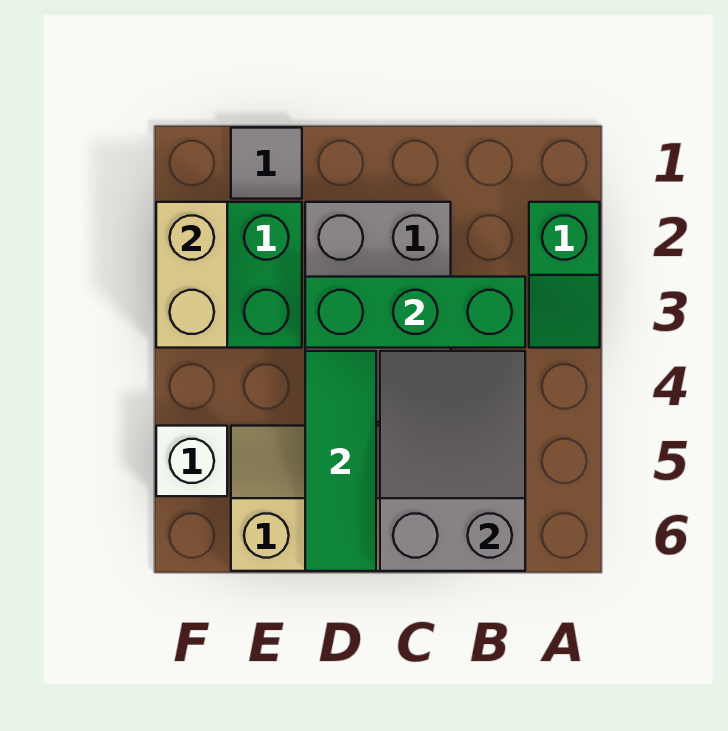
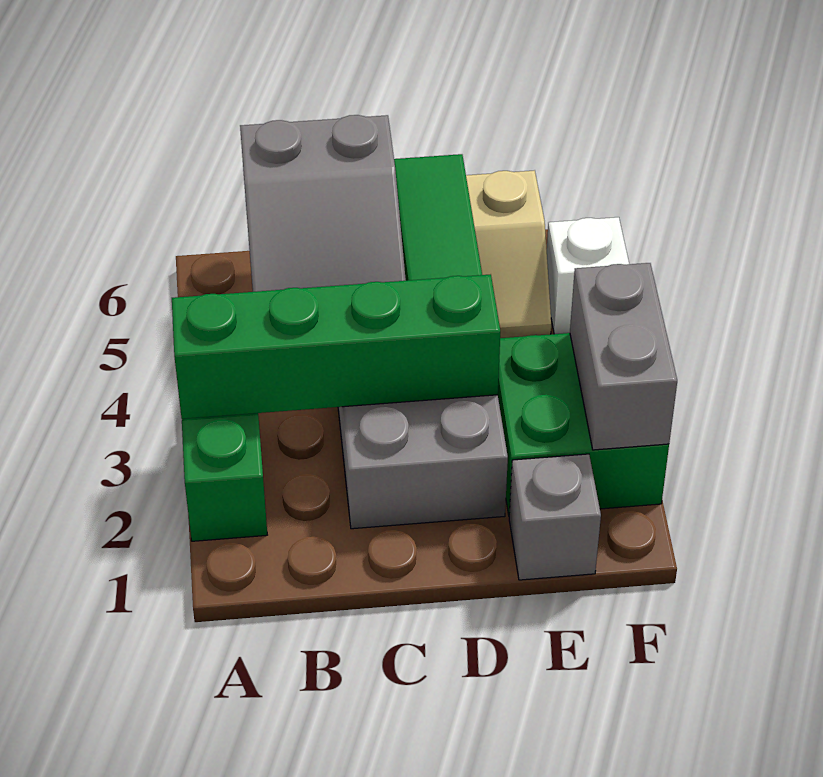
green brick B3:D3 level 2 -> green brick A3:D3 level 2
grey tile E1 level 1 -> grey brick E1 level 1
tan brick F2:F3 level 2 -> grey brick F2:F3 level 2

